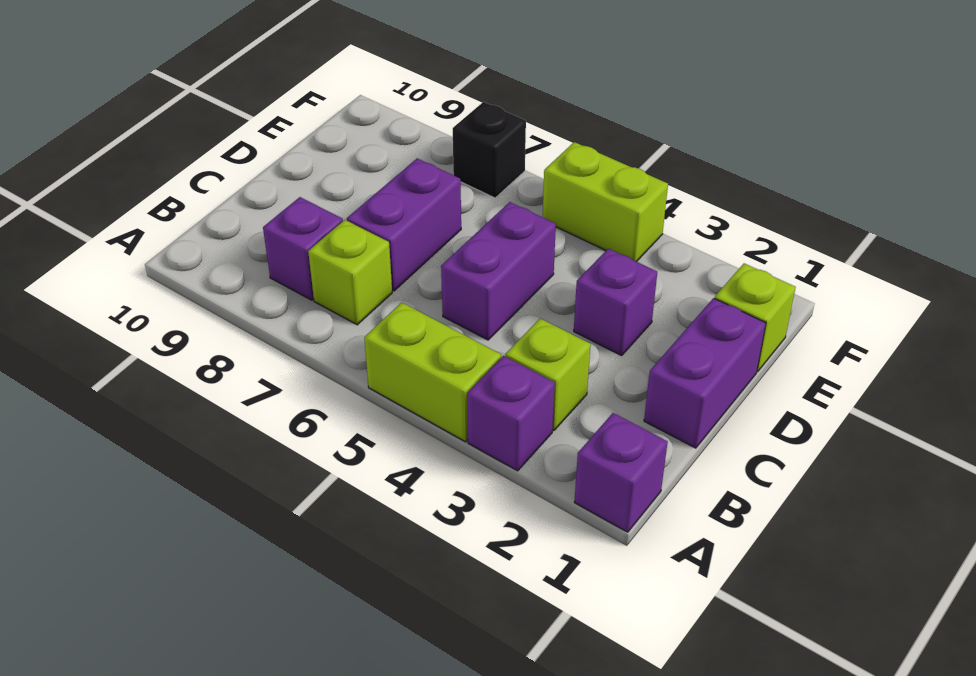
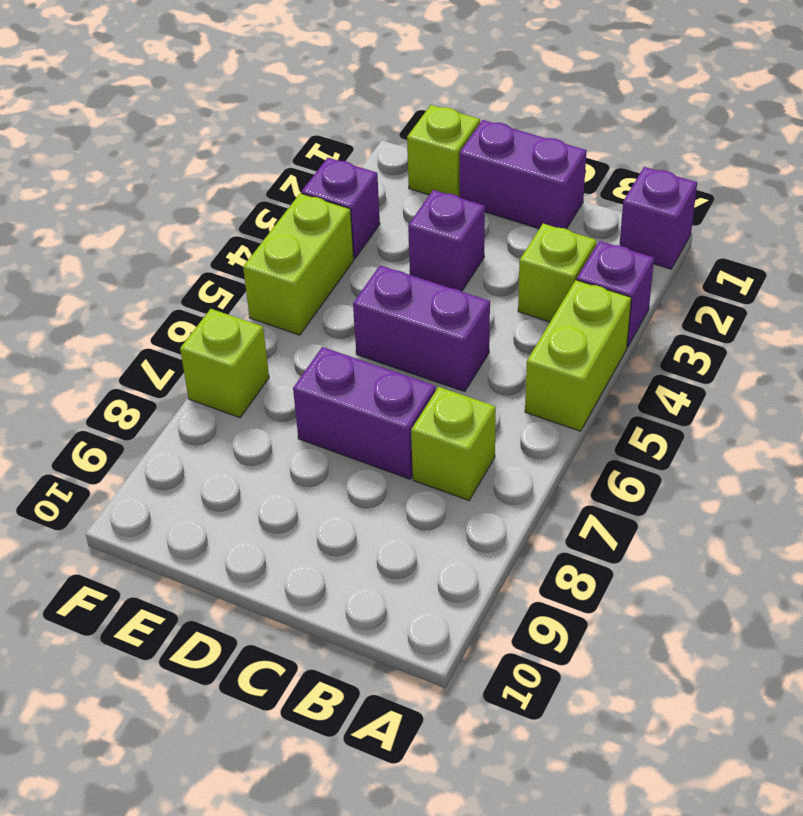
purple brick B8 level 1 -> purple brick F3 level 1
black brick F7 level 1 -> lime brick F7 level 1

